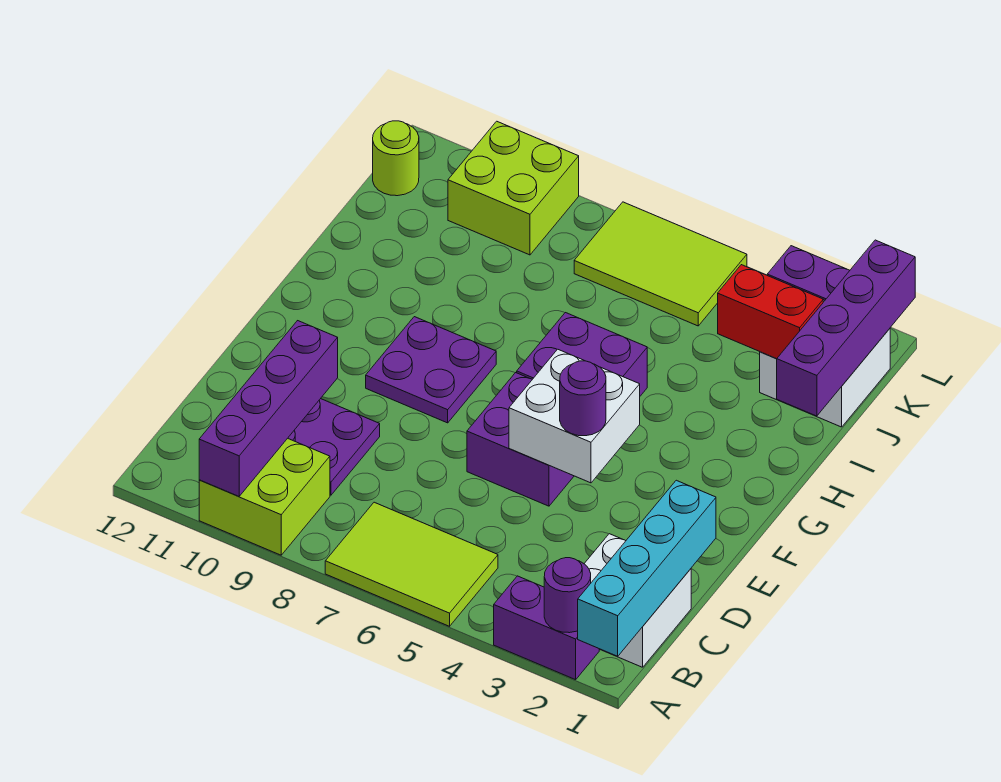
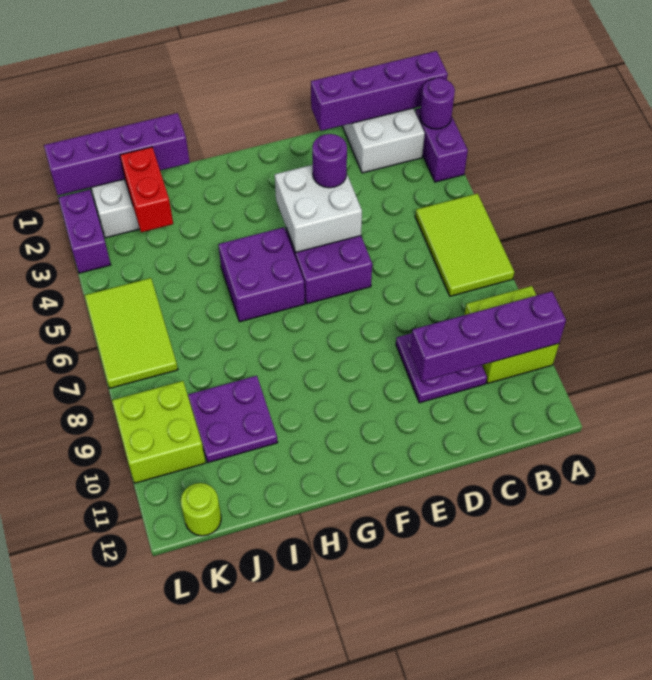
cyan brick A1:D1 level 2 -> purple brick A1:D1 level 2
purple plate F8:G9 level 1 -> purple plate I9:J10 level 1

